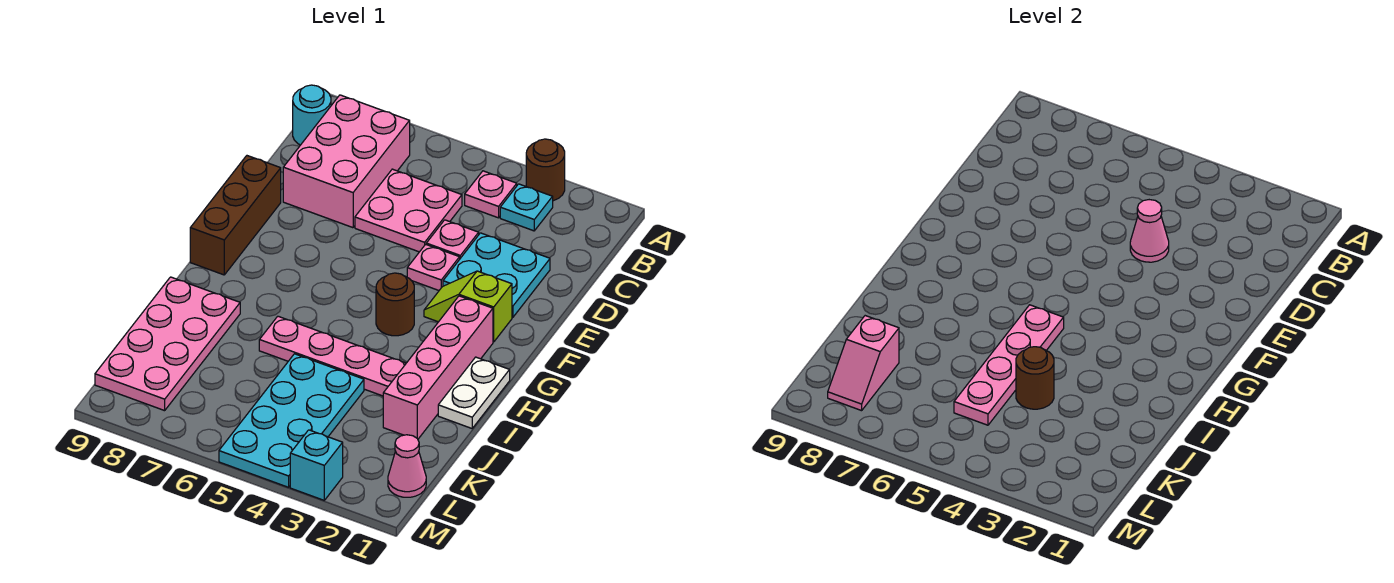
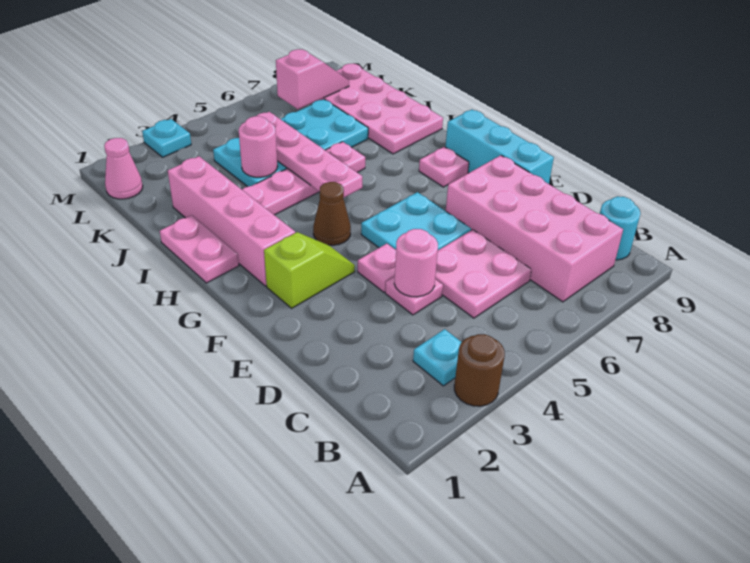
pink plate B4 level 1 -> pink plate G8 level 1
pink brick B7:D8 level 1 -> pink brick B7:E8 level 1
cyan plate D2:E3 level 1 -> cyan plate E5:F6 level 1
pink cone D4 level 2 -> pink round brick D4 level 2
brown brick E9:G9 level 1 -> cyan brick E9:G9 level 1
brown round brick G4 level 1 -> brown cone G4 level 1
white plate H1:I1 level 1 -> pink plate H1:I1 level 1
cyan plate J4:M5 level 1 -> cyan plate J4:K7 level 1
brown round brick J4 level 2 -> pink round brick J4 level 2
pink slope K8:L8 level 2 top K -> pink slope L7:L8 level 2 top 7
cyan brick M3 level 1 -> cyan plate M3 level 1

